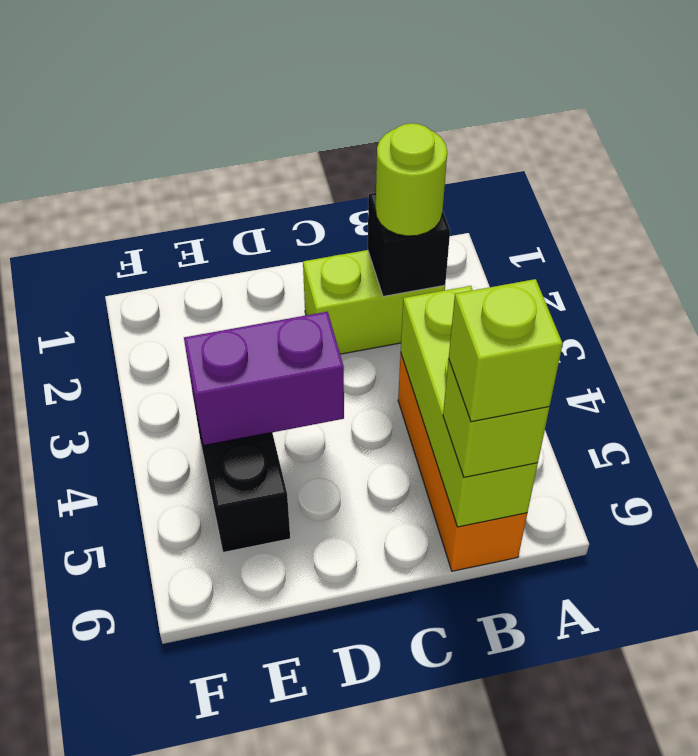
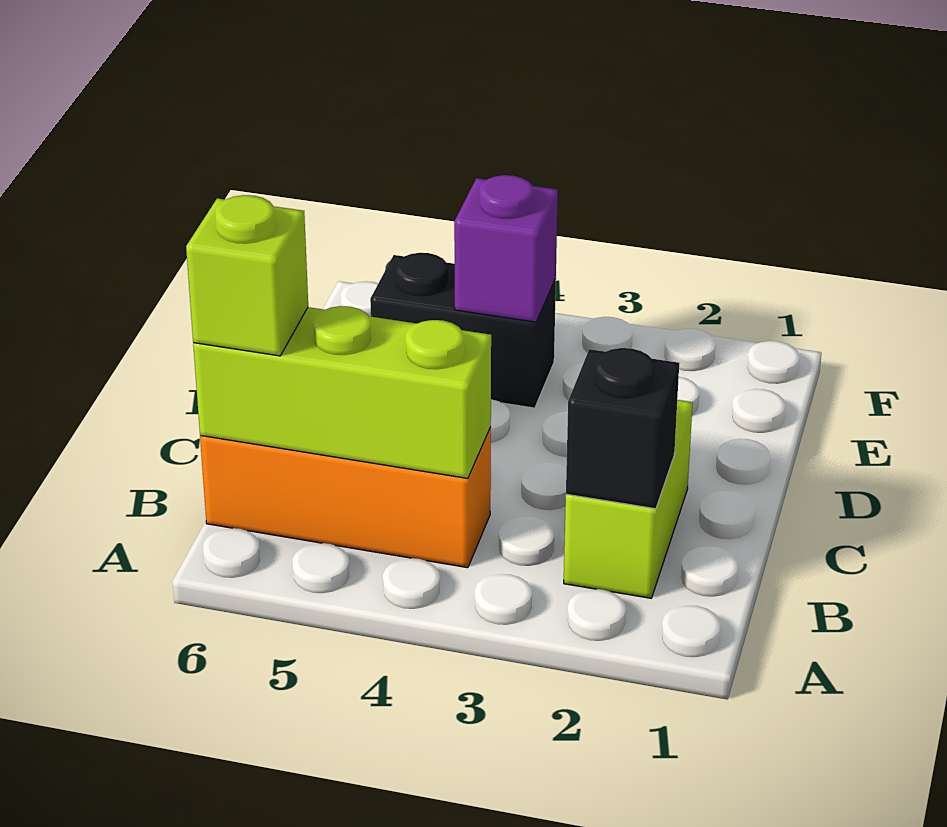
lime round brick B2 level 3 -> none
lime brick B6 level 4 -> none
purple brick D4:E4 level 2 -> purple brick E4 level 2

